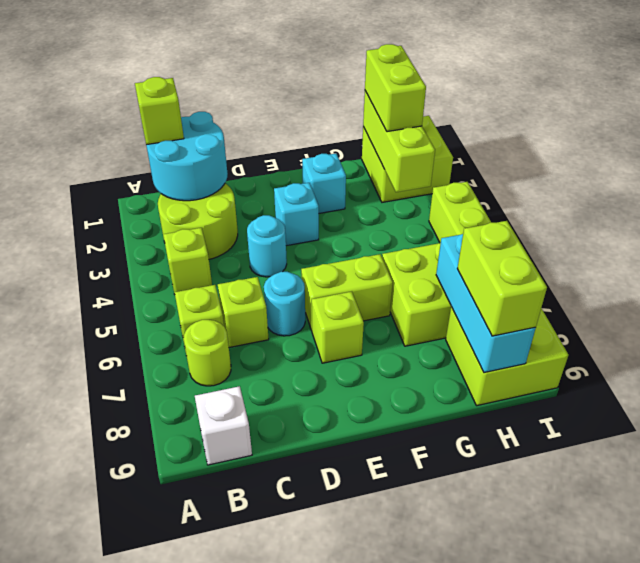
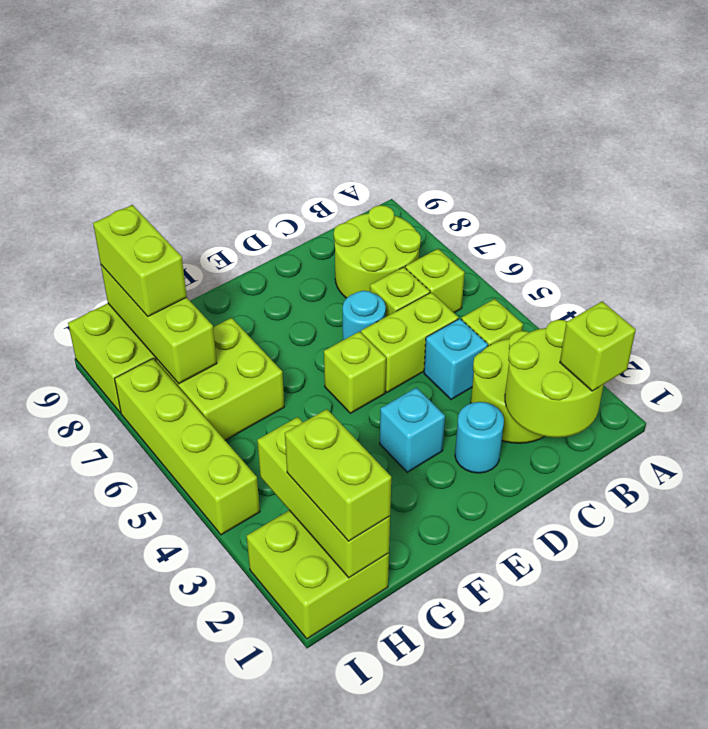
cyan round brick B1:C2 level 2 -> lime round brick B1:C2 level 2
lime round brick B7 level 1 -> lime round brick B7:C8 level 1
white brick B9 level 1 -> none
cyan round brick D4 level 1 -> cyan round brick D2 level 1
lime brick E6:F6 level 1 -> lime brick C5:D5 level 1
lime brick E7 level 1 -> lime brick E5 level 1
cyan brick F2 level 1 -> cyan brick C4 level 1
cyan brick H7:H9 level 2 -> lime brick H7:H9 level 2

